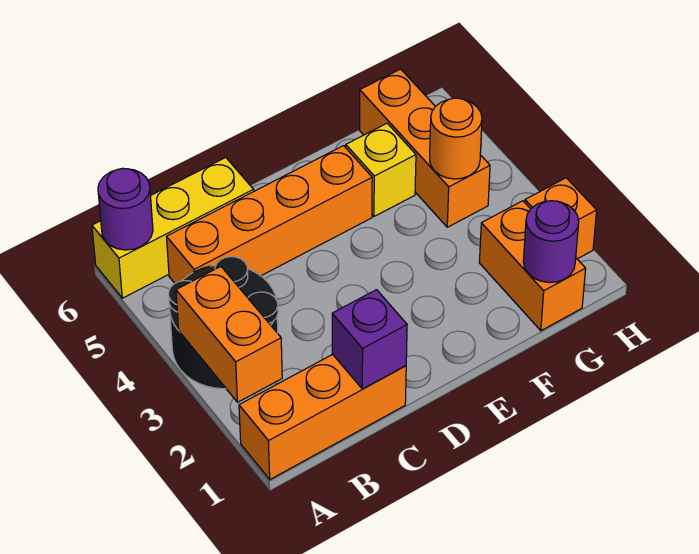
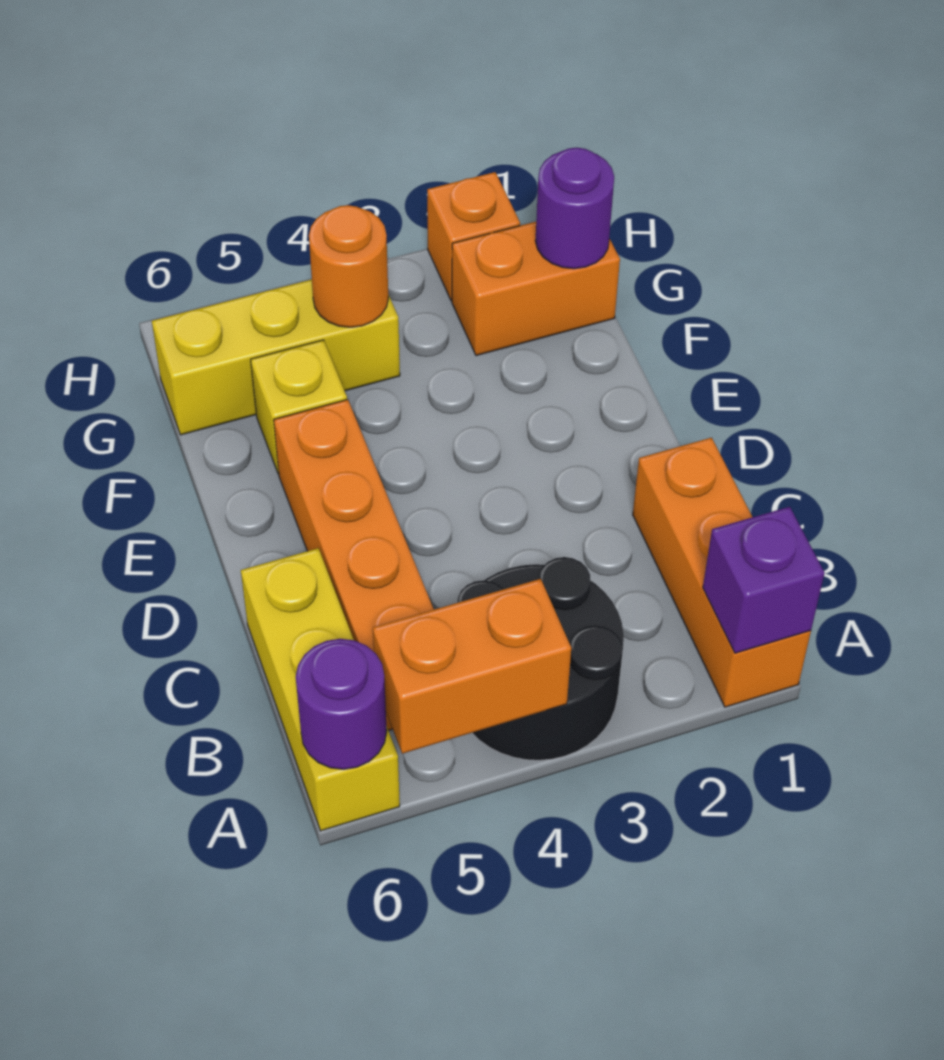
orange brick A2:A3 level 2 -> orange brick A4:A5 level 2
purple brick C1 level 2 -> purple brick A1 level 2
orange brick G4:G6 level 1 -> yellow brick G4:G6 level 1

